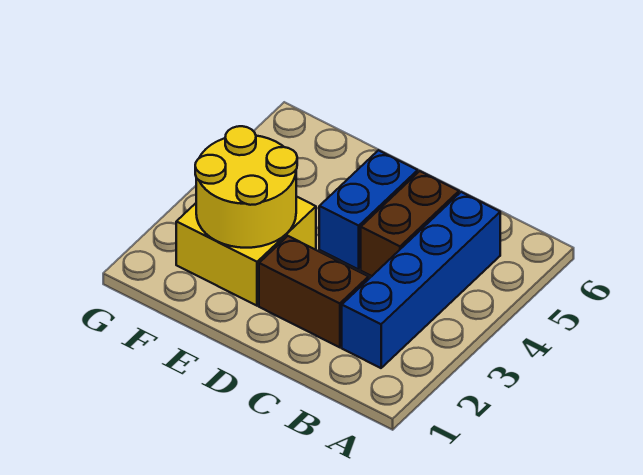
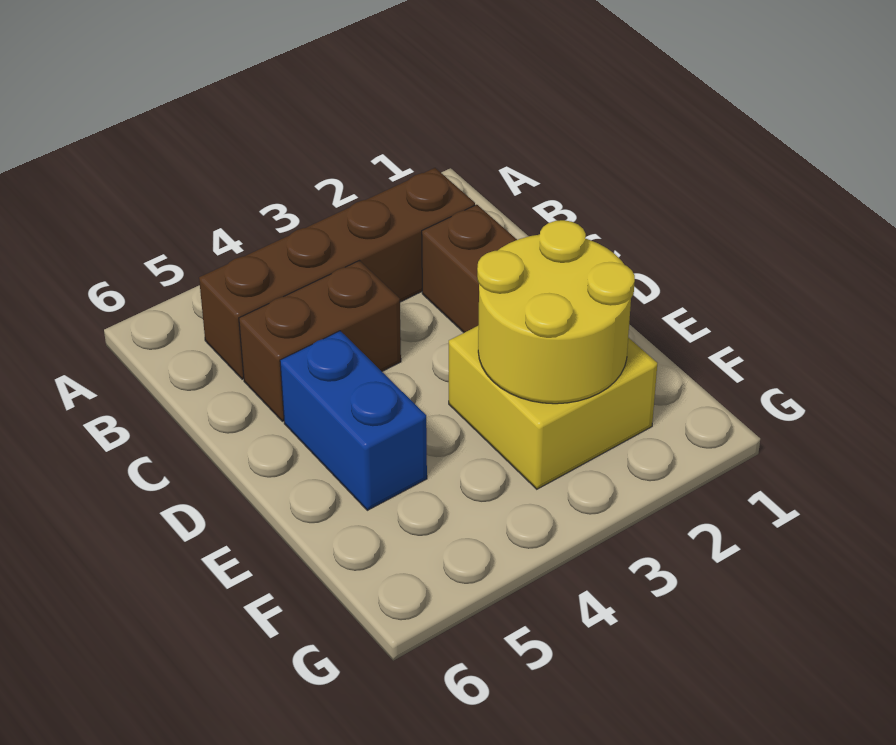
blue brick B2:B5 level 1 -> brown brick B2:B5 level 1
blue brick D4:D5 level 1 -> blue brick D5:E5 level 1

